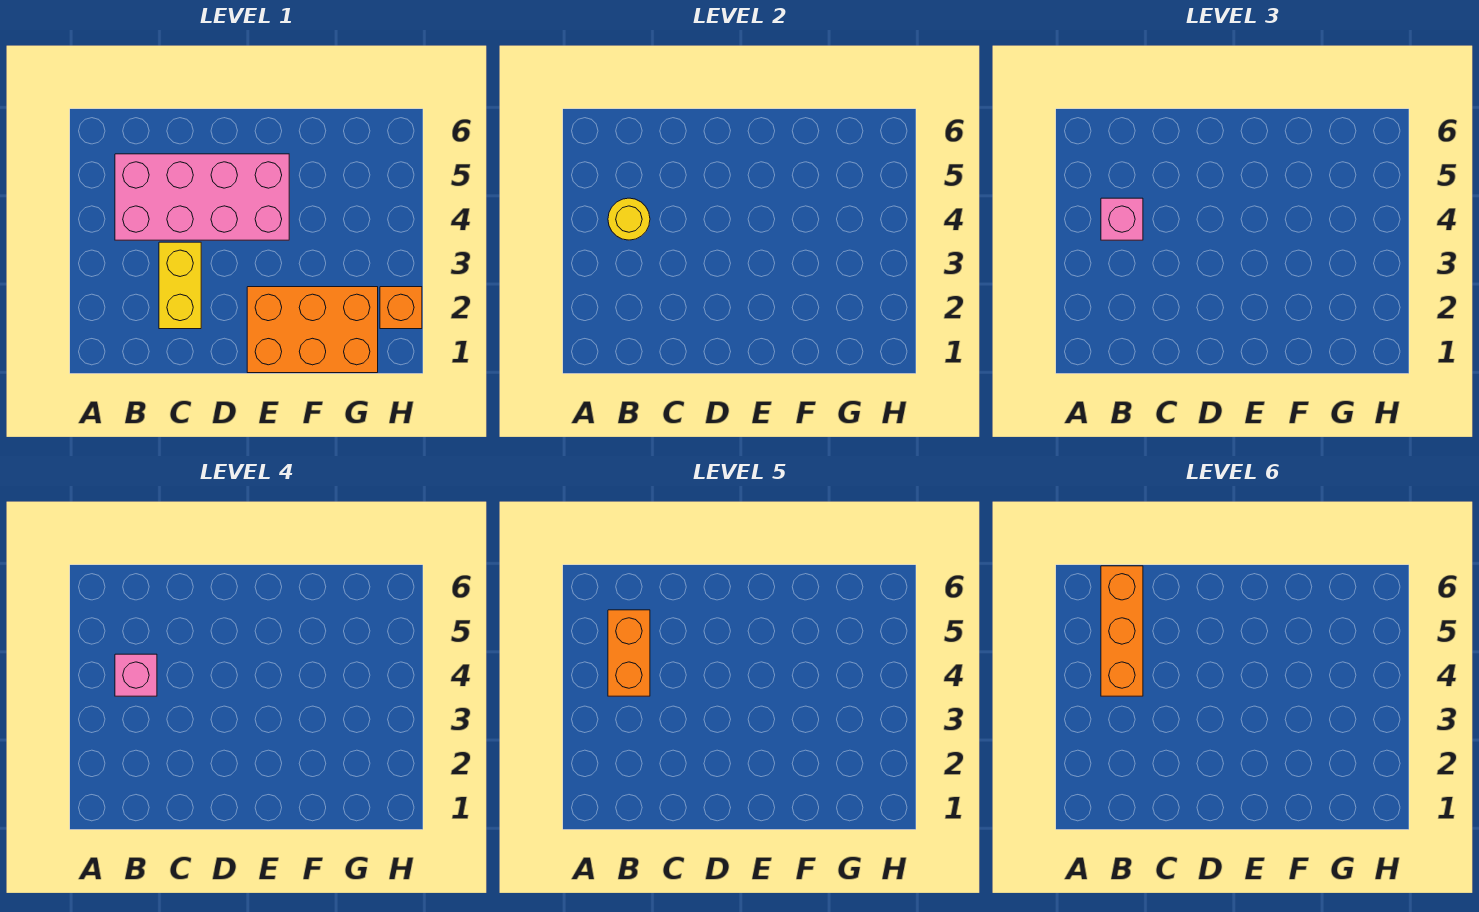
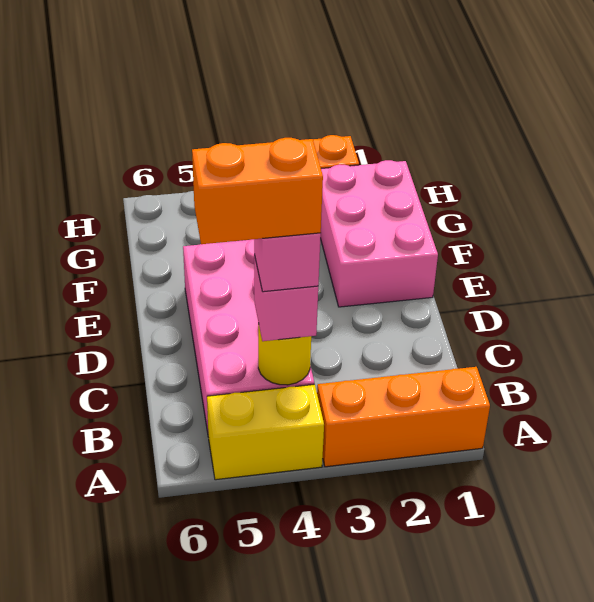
orange brick B4:B6 level 6 -> orange brick A1:A3 level 1
yellow brick C2:C3 level 1 -> yellow brick A4:A5 level 1
orange brick E1:G2 level 1 -> pink brick E1:G2 level 1

